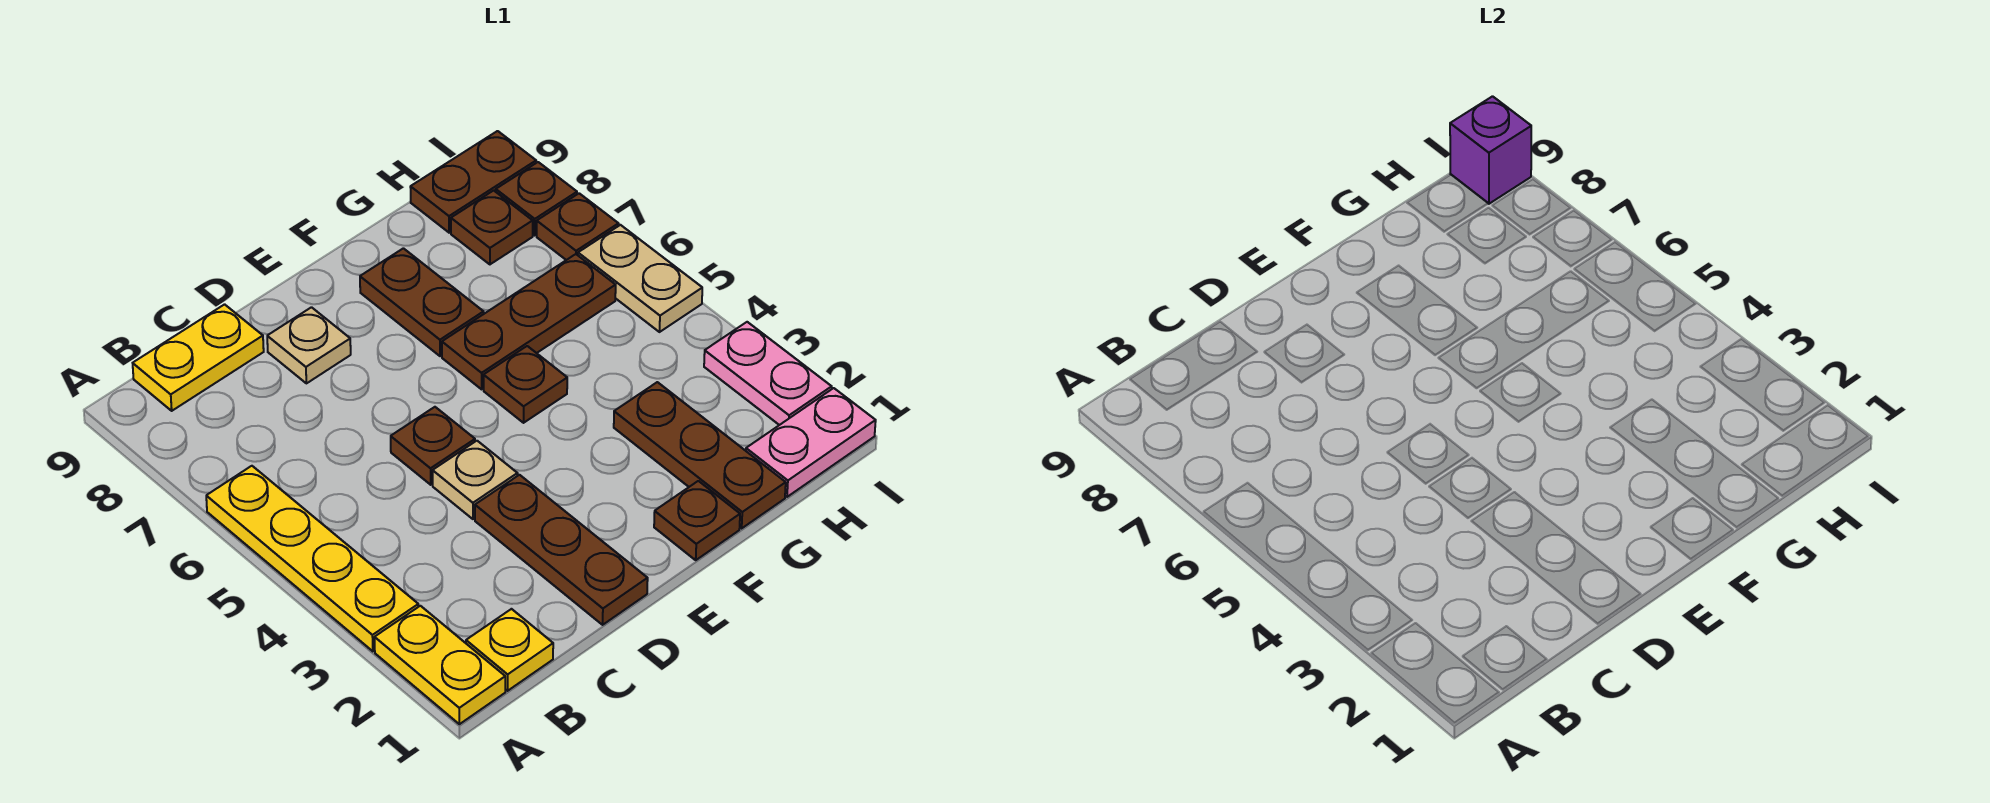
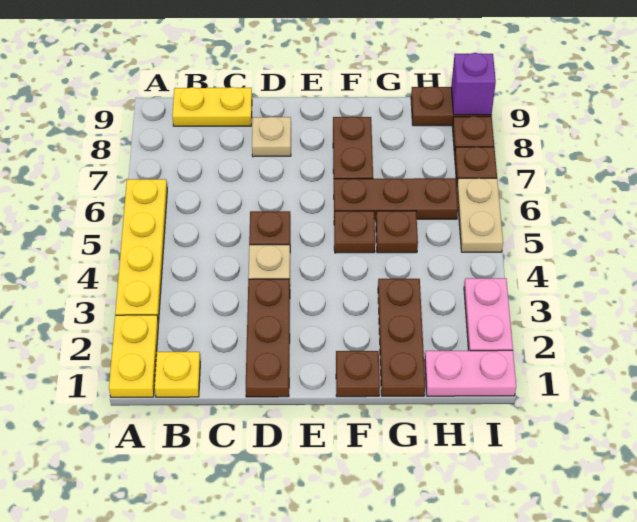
brown plate H8 level 1 -> brown plate G5 level 1

